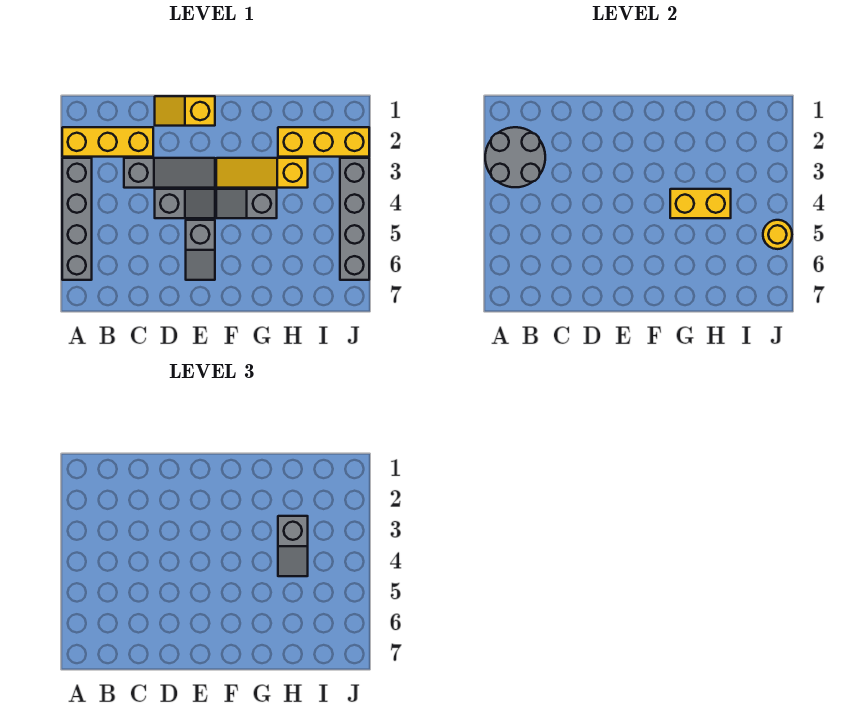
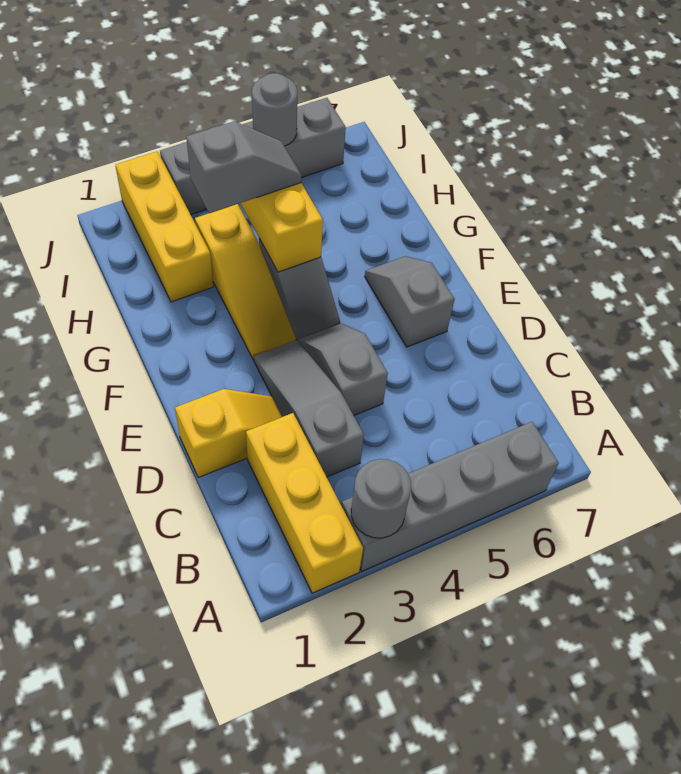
grey round brick A2:B3 level 2 -> grey round brick A3 level 2
yellow slope D1:E1 level 1 top E -> yellow slope D1:D2 level 1 top 1
grey slope E5:E6 level 1 top 5 -> grey slope E6:F6 level 1 top E
yellow round brick J5 level 2 -> grey round brick J5 level 2

